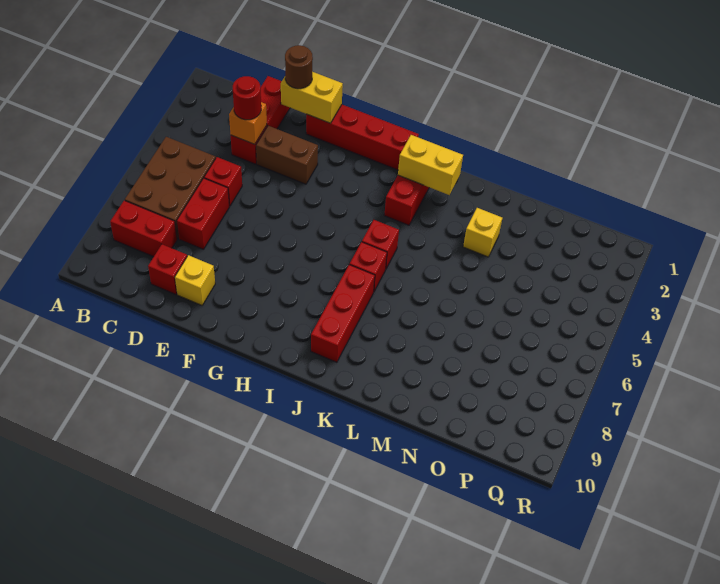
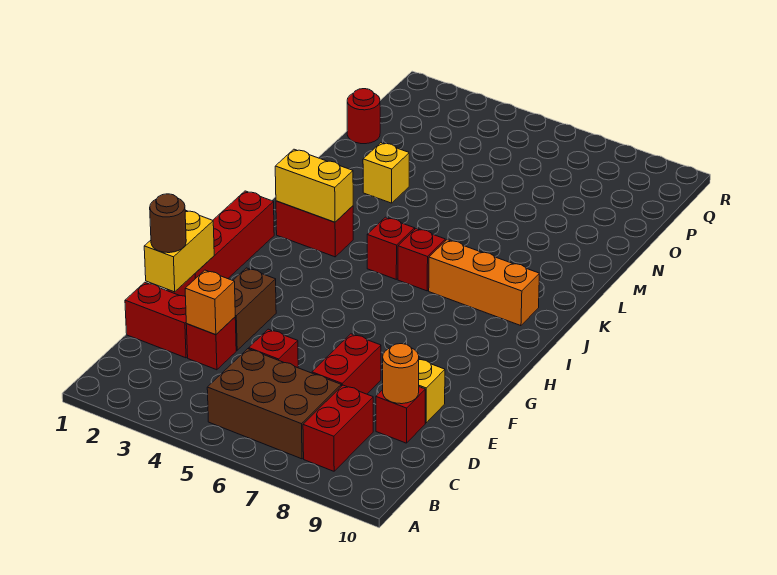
red round brick D3 level 3 -> red round brick O1 level 1
red brick D6:D7 level 1 -> red brick D7:E7 level 1
none -> orange round brick D9 level 2
yellow brick J2:K2 level 2 -> yellow brick J2:J3 level 2
red brick J7:J9 level 1 -> orange brick J7:J9 level 1

